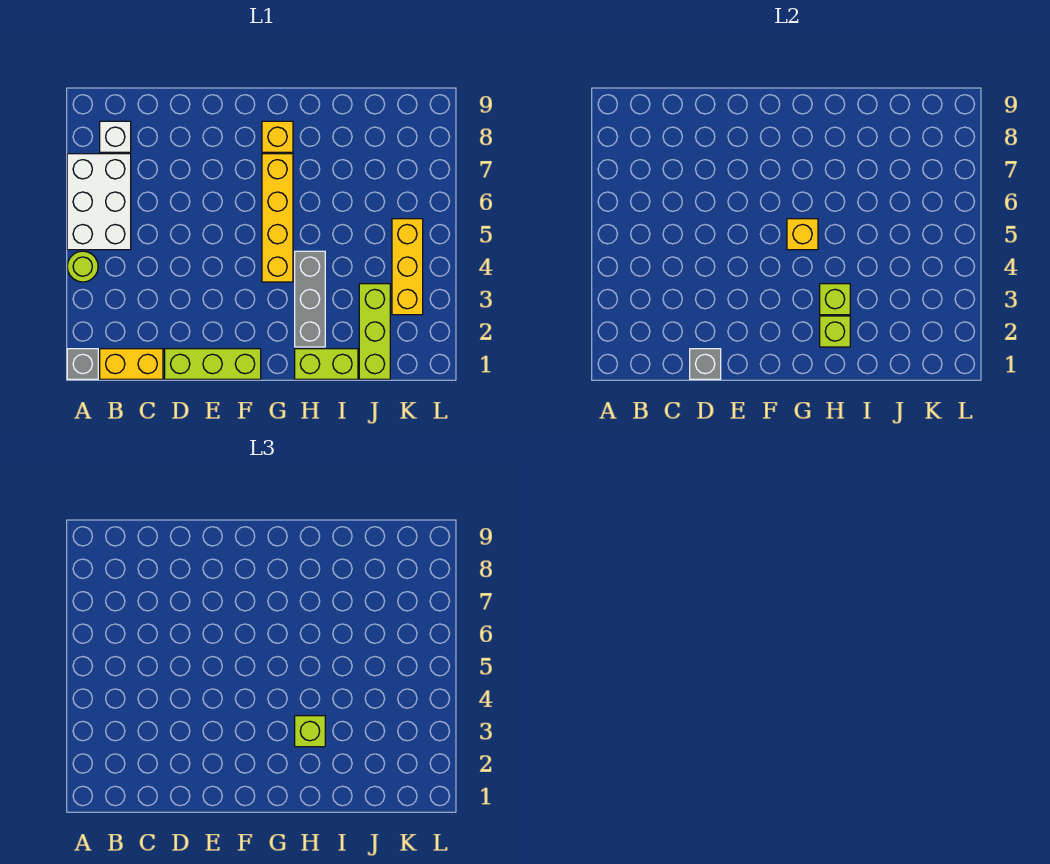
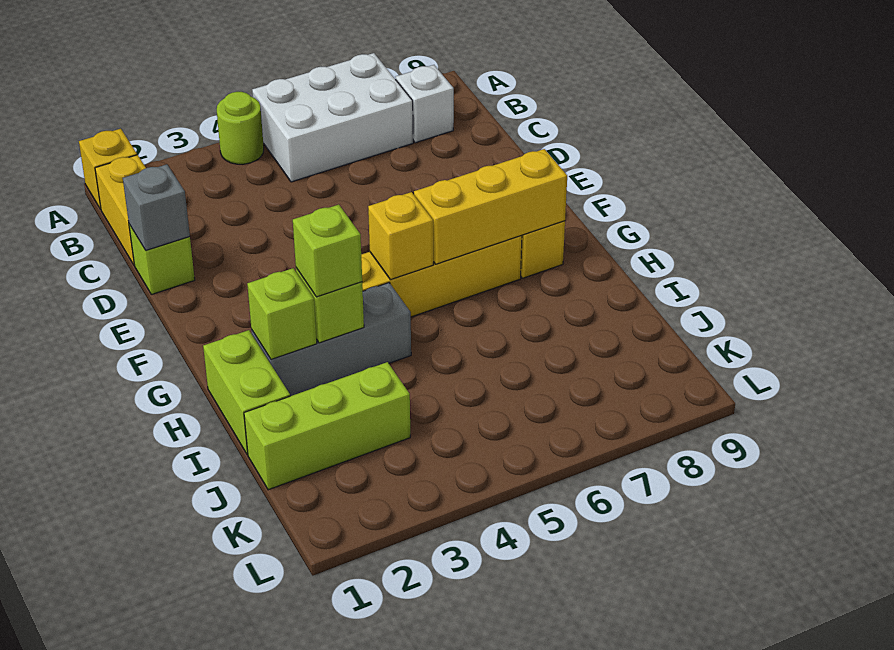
grey brick A1 level 1 -> yellow brick A1 level 1
lime brick D1:F1 level 1 -> lime brick D1 level 1
yellow brick K3:K5 level 1 -> yellow brick G6:G8 level 2

